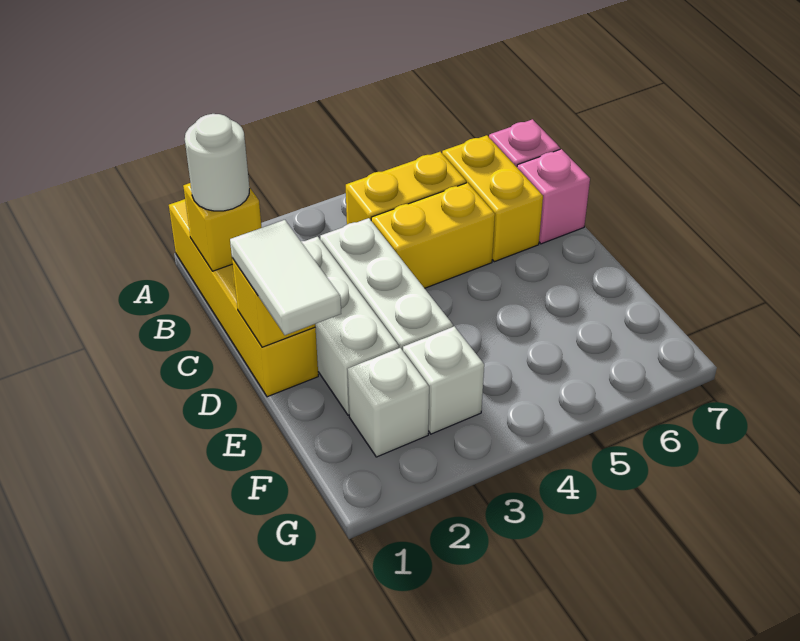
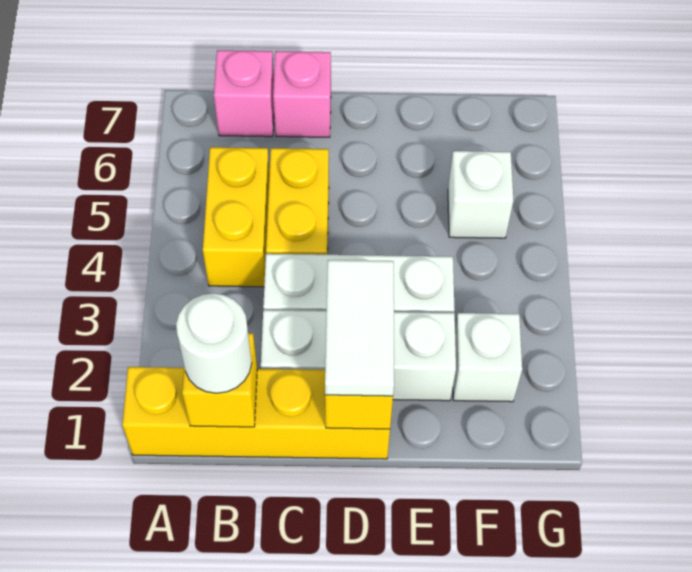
yellow brick B6:C6 level 1 -> none
white tile D1:E1 level 3 -> white tile D1:D2 level 3
white brick F3 level 1 -> white brick F5 level 1

